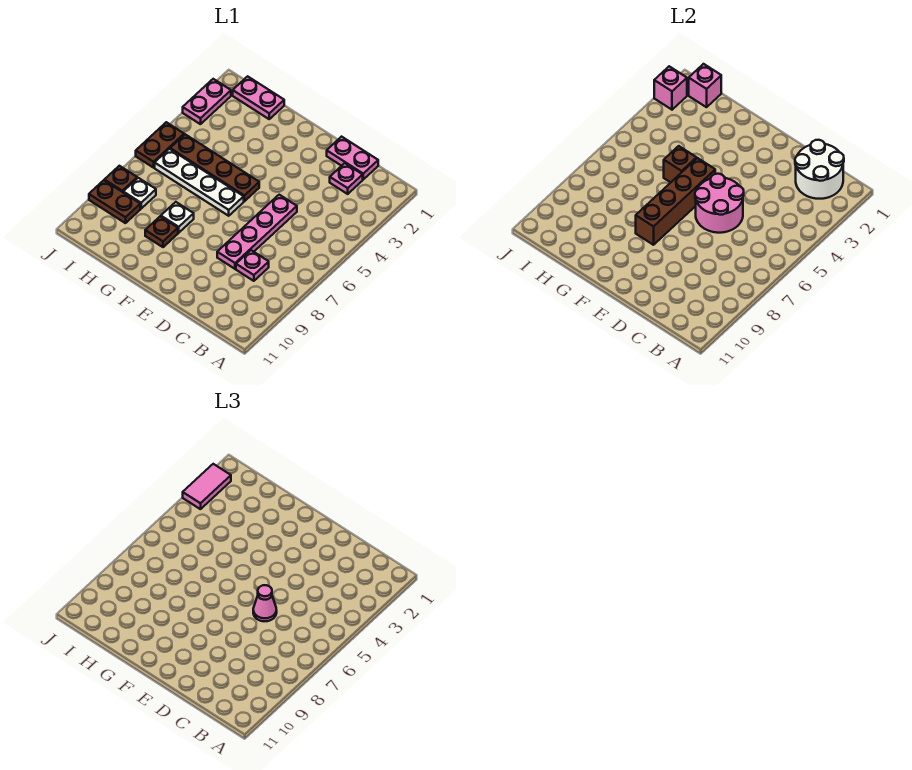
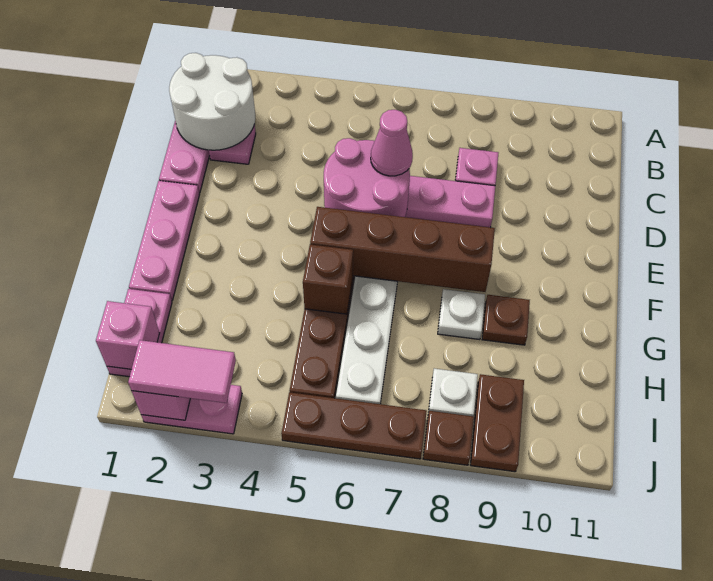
none -> pink plate E1:G1 level 1
brown plate J5:J6 level 1 -> brown plate J5:J7 level 1

